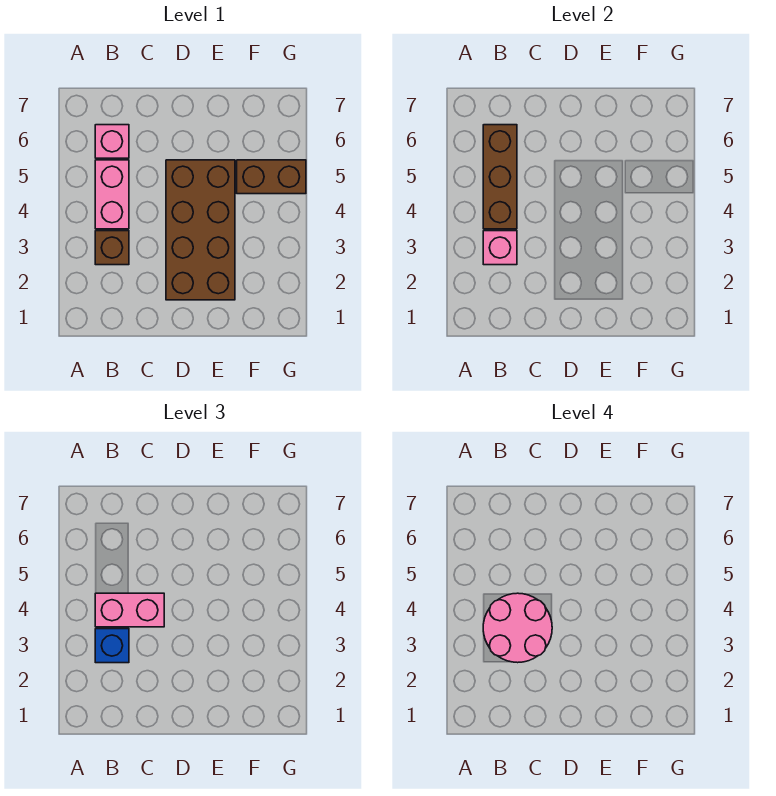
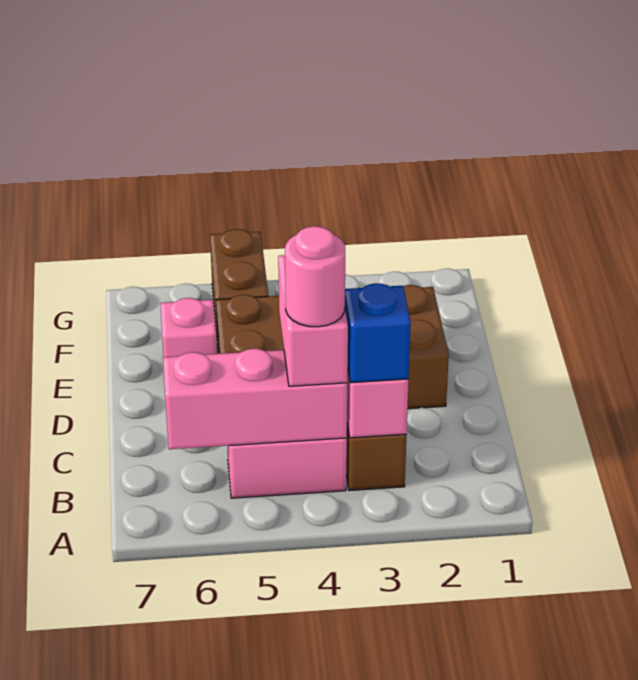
pink round brick B3:C4 level 4 -> pink round brick B4 level 4
brown brick B4:B6 level 2 -> pink brick B4:B6 level 2
pink brick B6 level 1 -> pink brick E6 level 1

